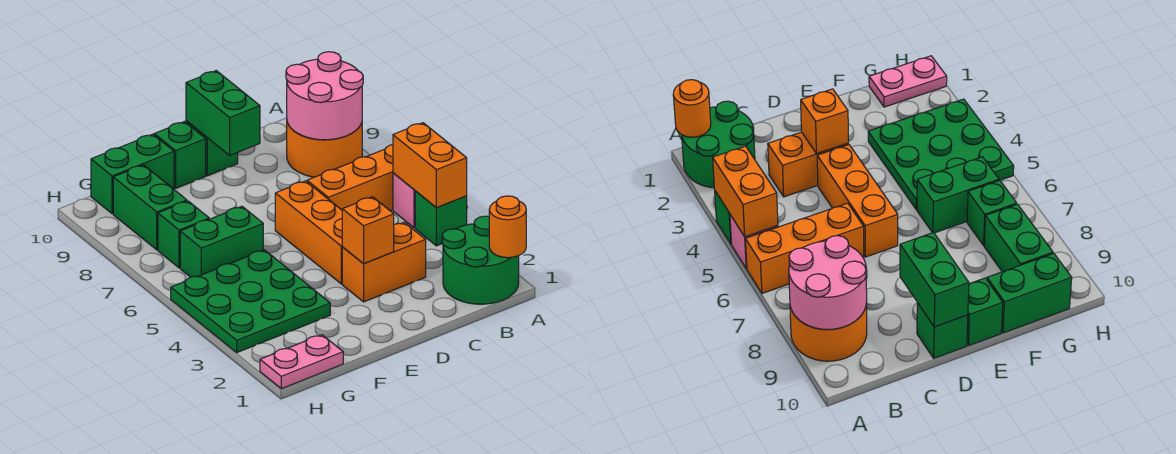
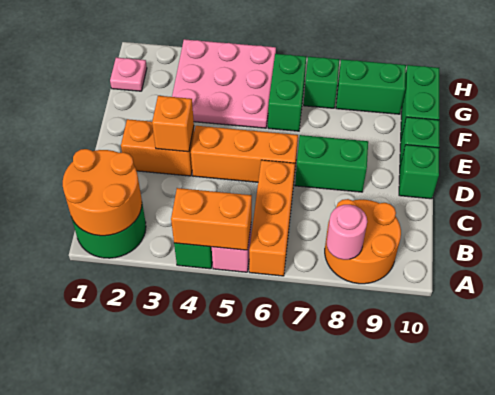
orange round brick A1 level 2 -> orange round brick A1:B2 level 2
pink round brick A8:B9 level 2 -> pink round brick A8 level 2
orange brick C3:D3 level 1 -> orange brick D2:D3 level 1
green brick D9:D10 level 2 -> green brick D7:D8 level 1
green plate F3:H5 level 1 -> pink plate F3:H5 level 1
pink plate G1:H1 level 1 -> pink plate G1 level 1

